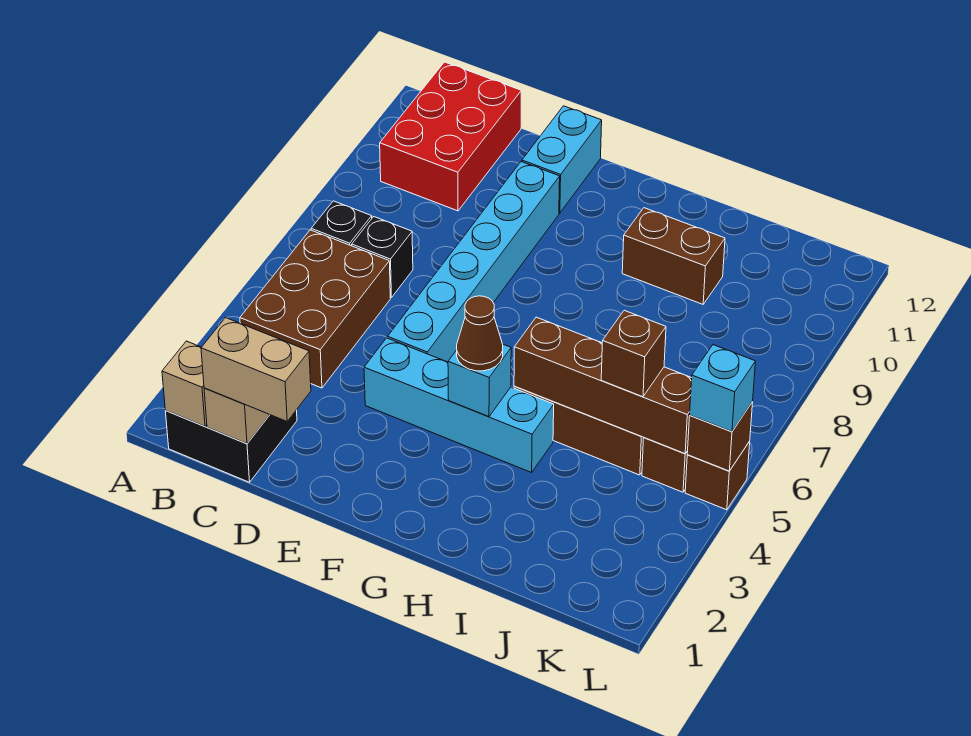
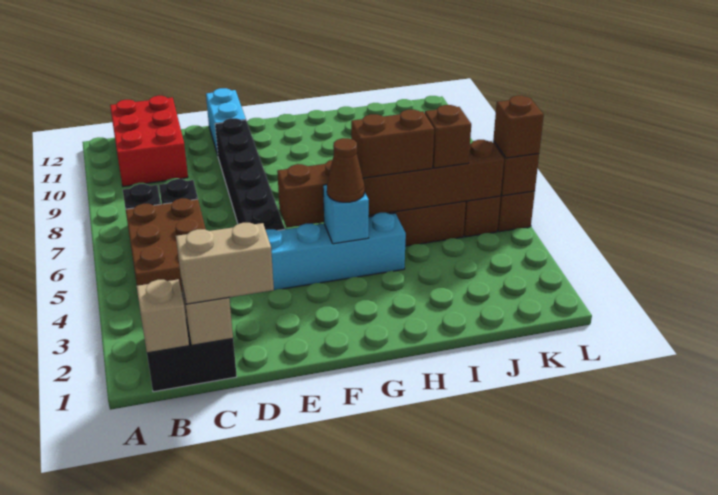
cyan brick E5:E10 level 1 -> black brick E5:E10 level 1
brown brick H5:K5 level 2 -> brown brick F5:K5 level 2
brown brick H10:I10 level 1 -> brown brick H5:I5 level 3
cyan brick L5 level 3 -> brown brick L5 level 3

